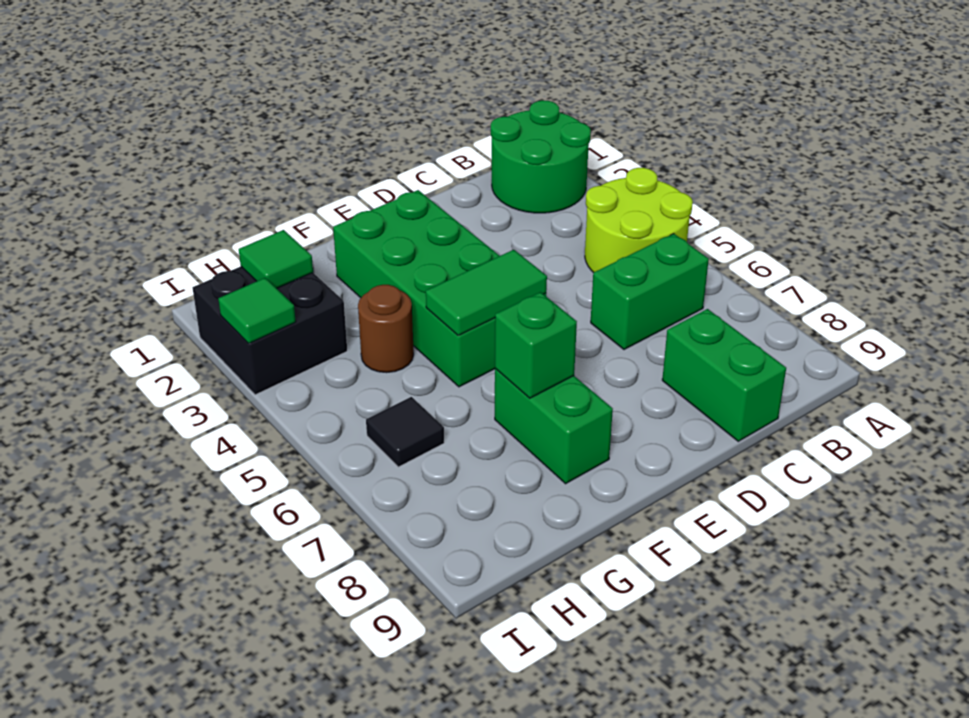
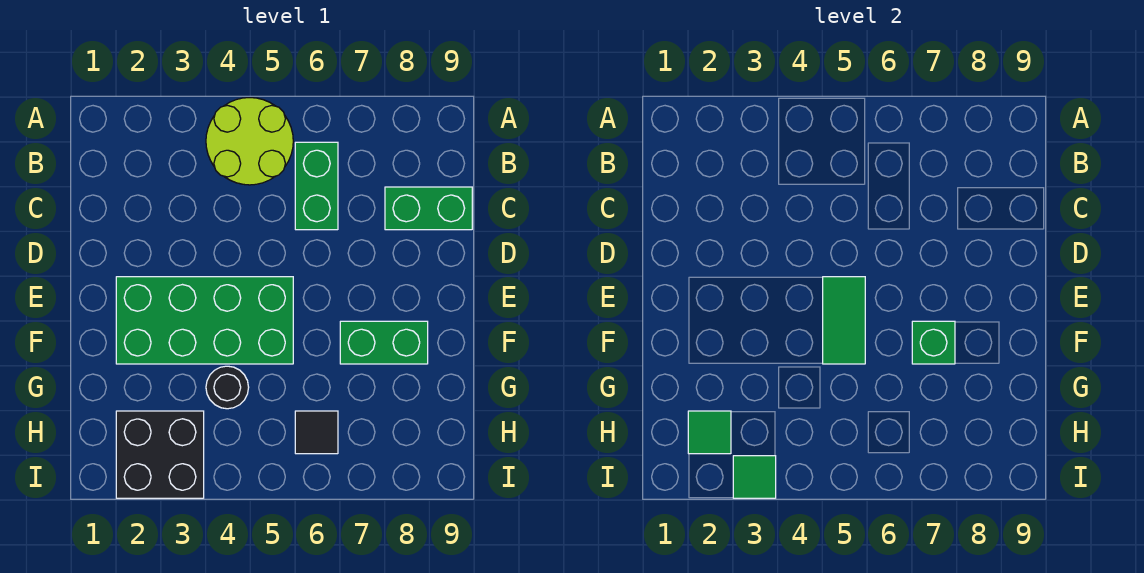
green round brick A1:B2 level 1 -> none
brown round brick G4 level 1 -> black round brick G4 level 1

